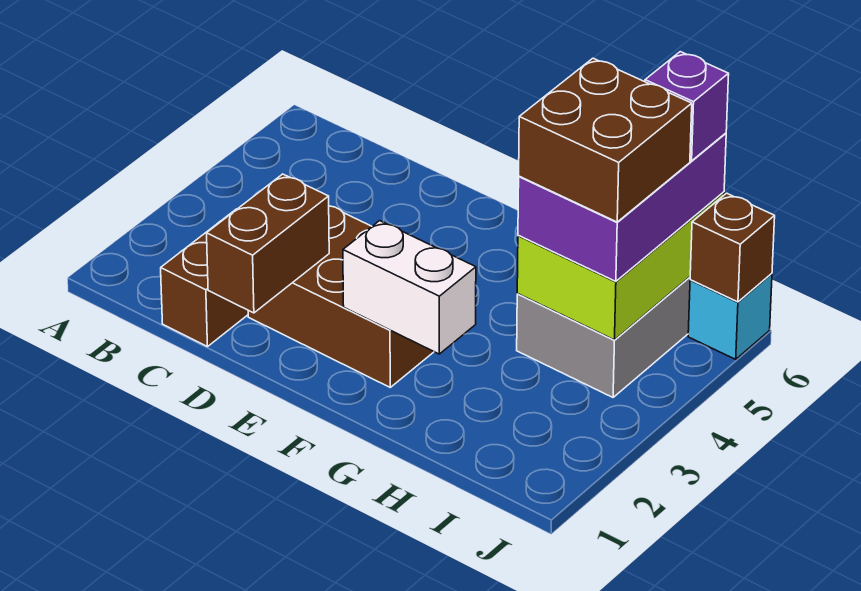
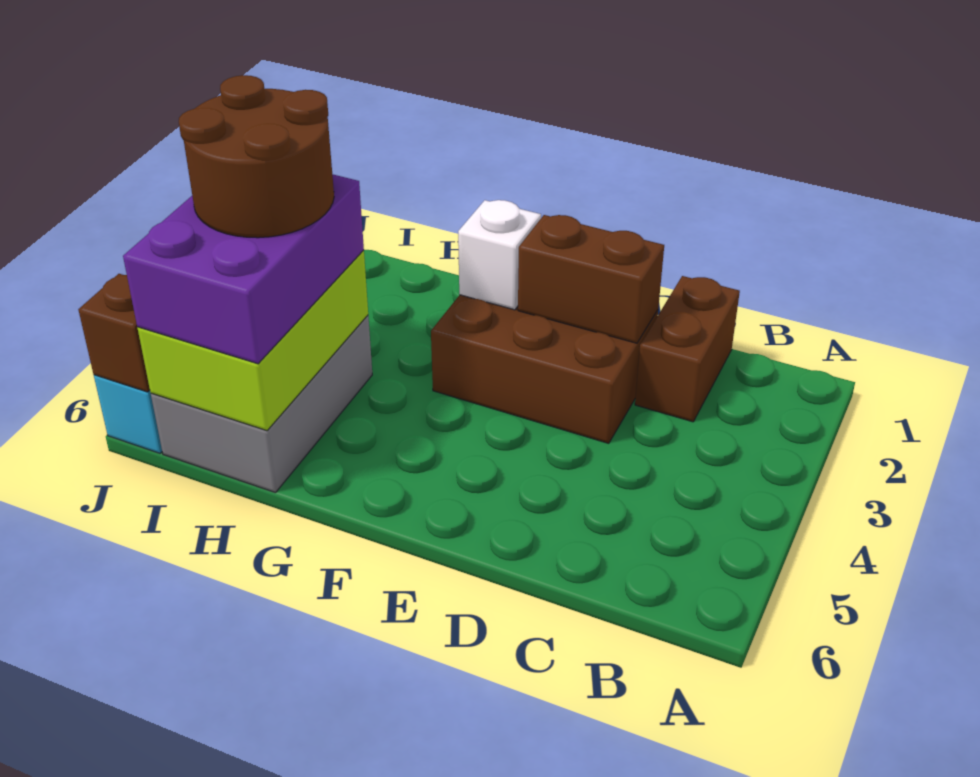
brown brick D1:D2 level 2 -> brown brick D2:E2 level 2
white brick F2:G2 level 2 -> white brick F2 level 2
brown brick H4:I5 level 4 -> brown round brick H4:I5 level 4
purple brick I6 level 4 -> none

